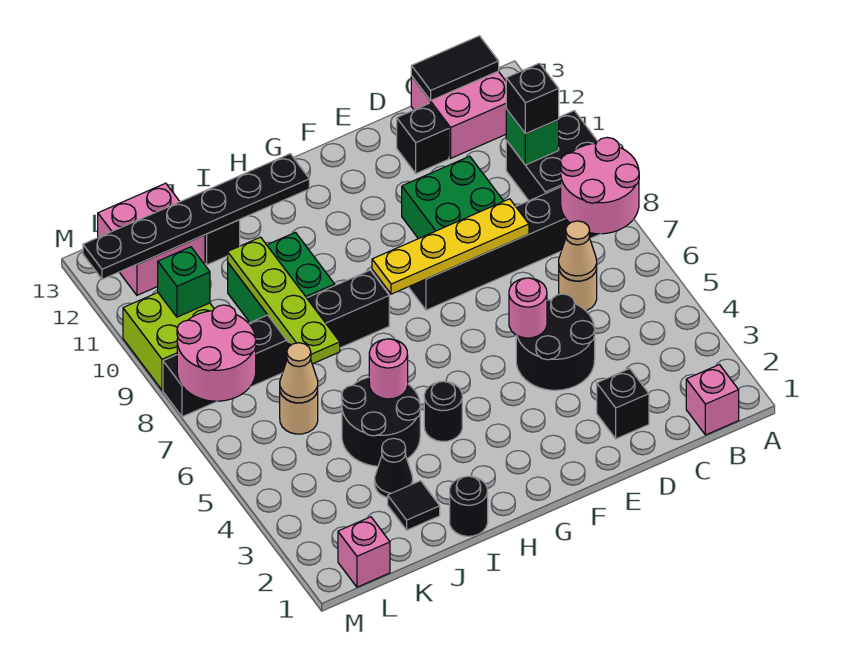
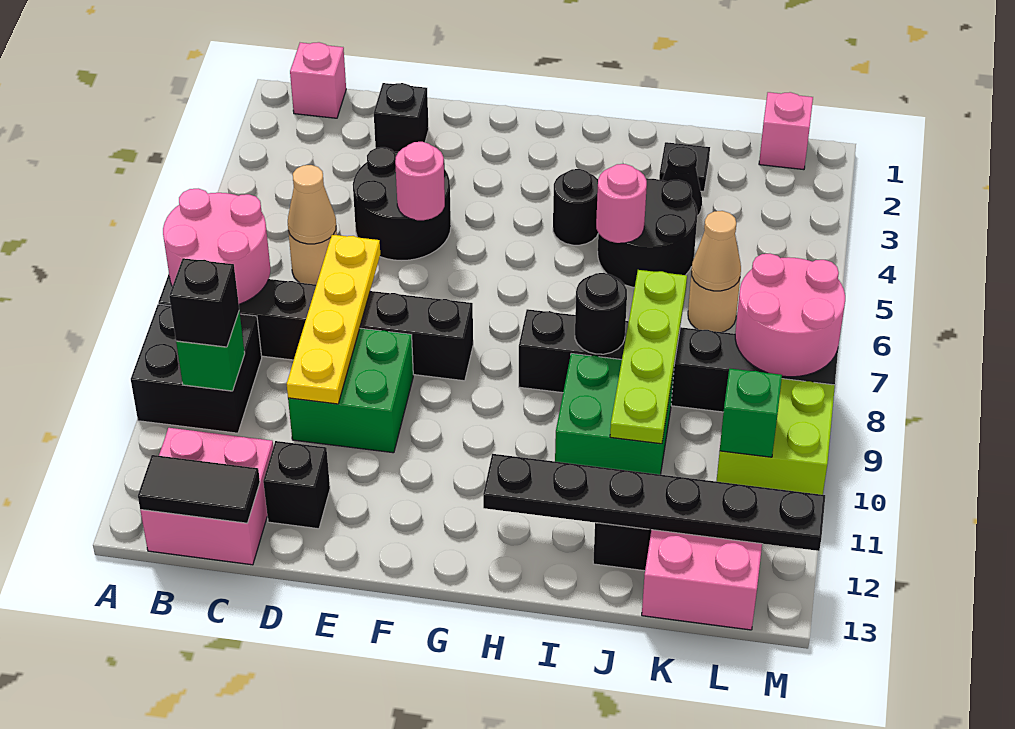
yellow plate D8:G8 level 2 -> yellow plate D7:D10 level 2
black round brick I1 level 1 -> black round brick I8 level 2

